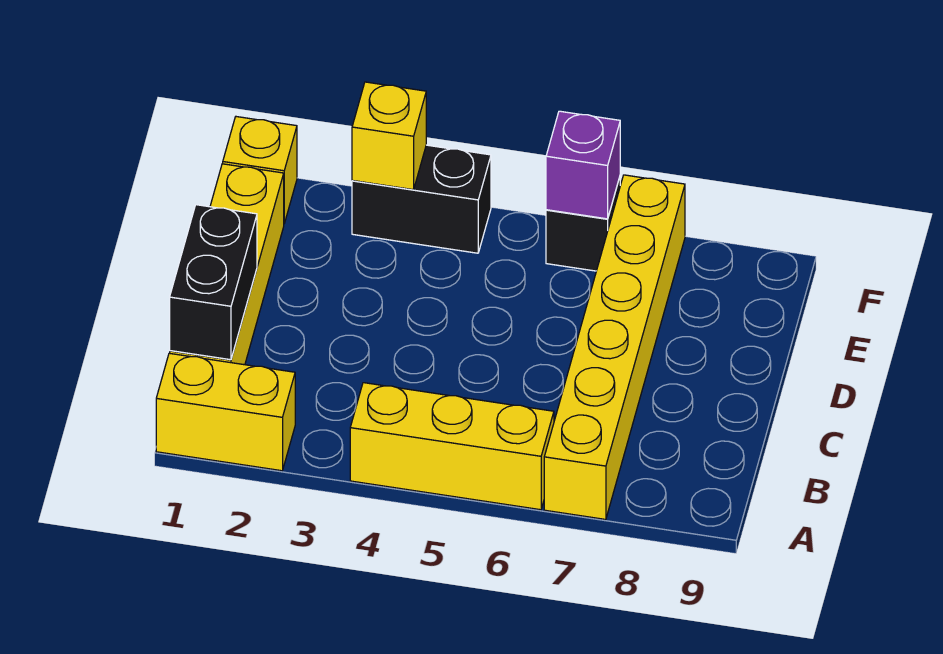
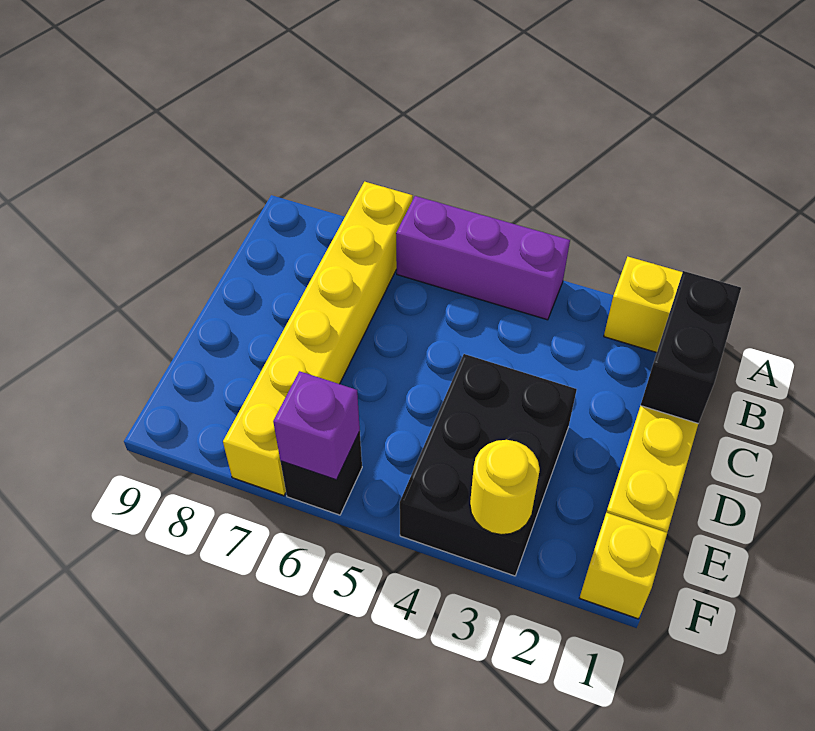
yellow brick A4:A6 level 1 -> purple brick A4:A6 level 1
black brick F3:F4 level 1 -> black brick D3:F4 level 1
yellow brick F3 level 2 -> yellow round brick F3 level 2

